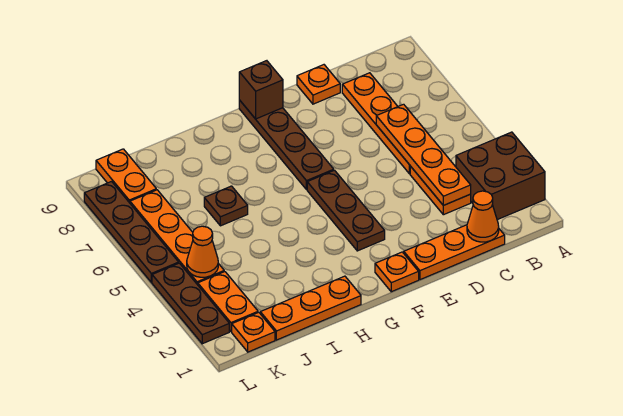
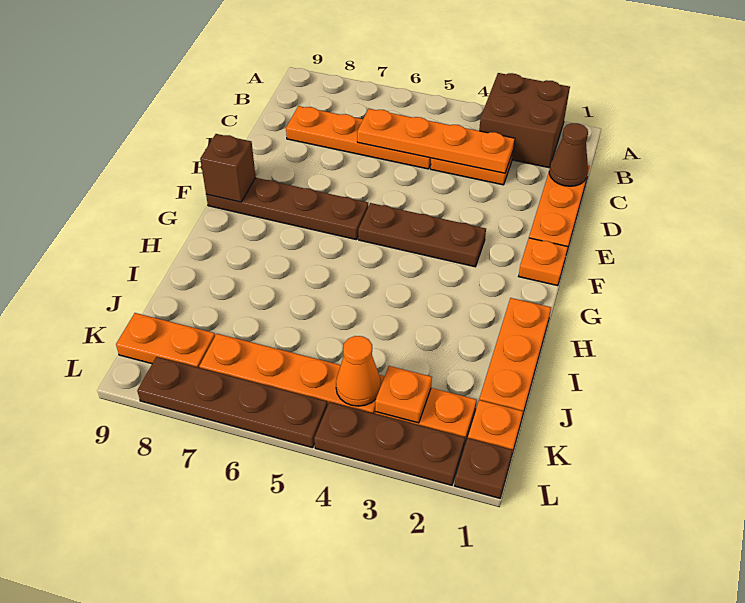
orange cone C1 level 2 -> brown cone C1 level 2
orange plate D9 level 1 -> orange plate K3 level 2
brown plate I6 level 1 -> brown plate L1 level 1

